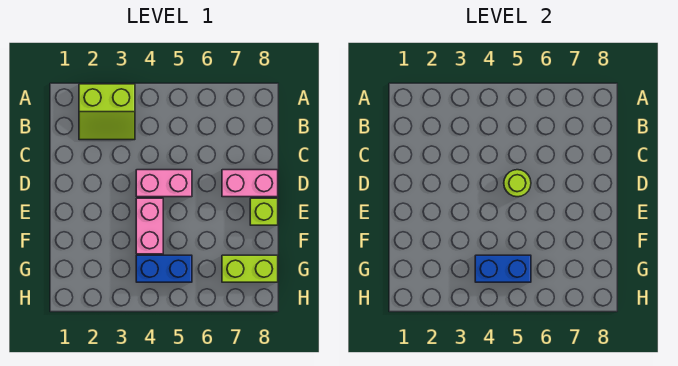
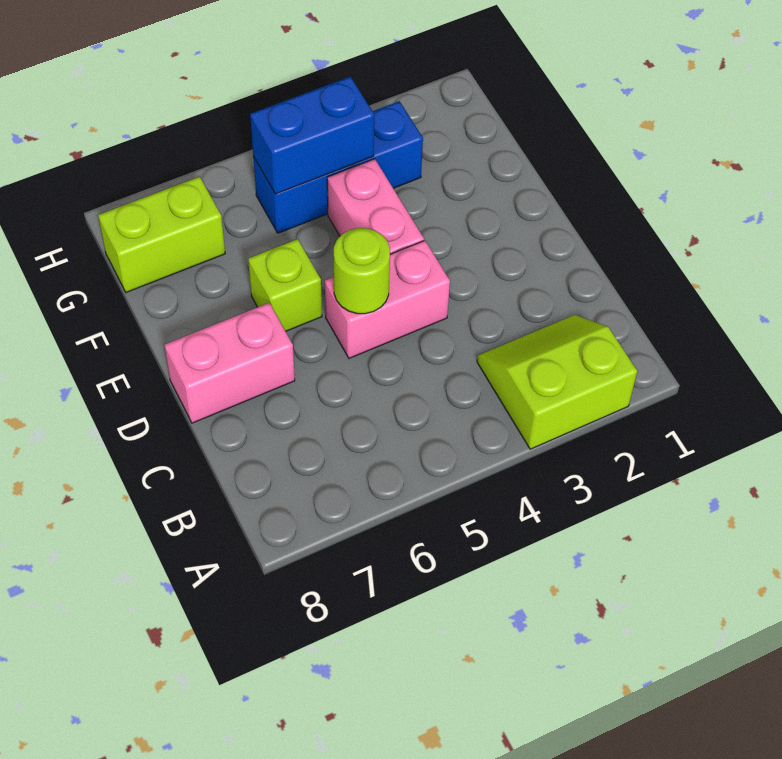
lime brick E8 level 1 -> lime brick E6 level 1
blue brick G4:G5 level 1 -> blue brick G3:G5 level 1

